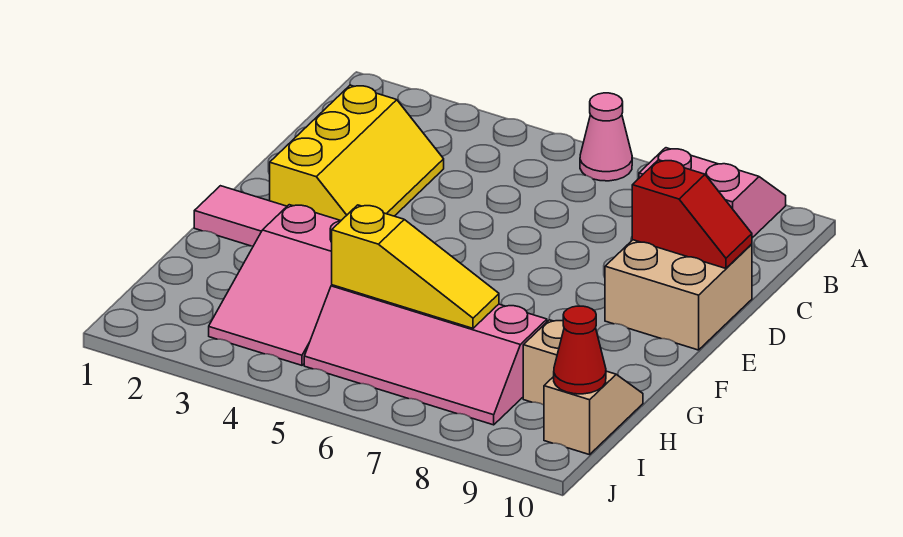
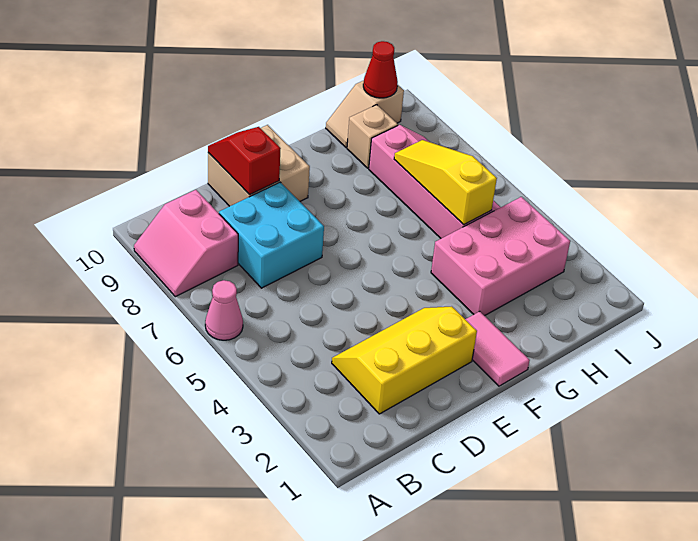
none -> cyan brick C7:D8 level 1
pink slope G3:I4 level 1 top G -> pink brick G3:I4 level 1

